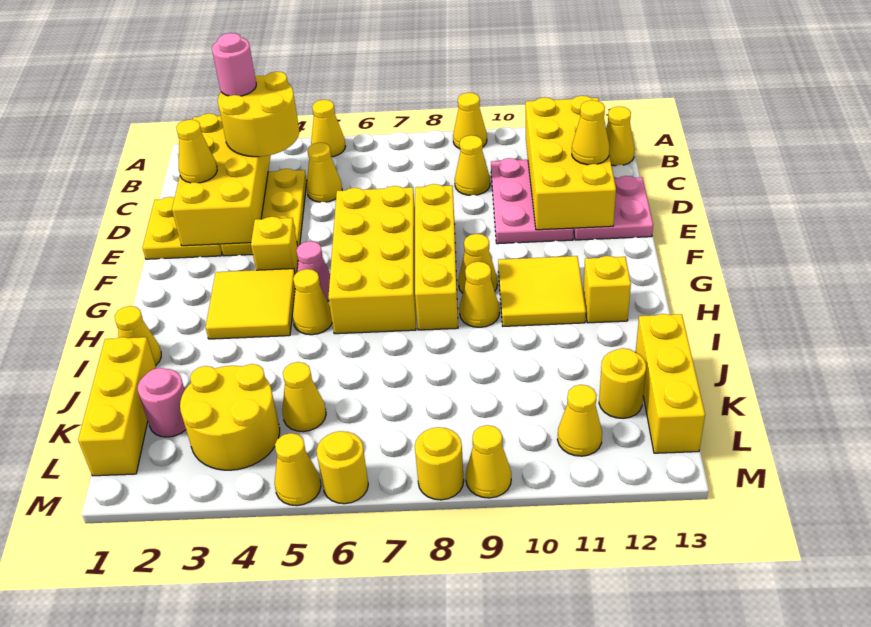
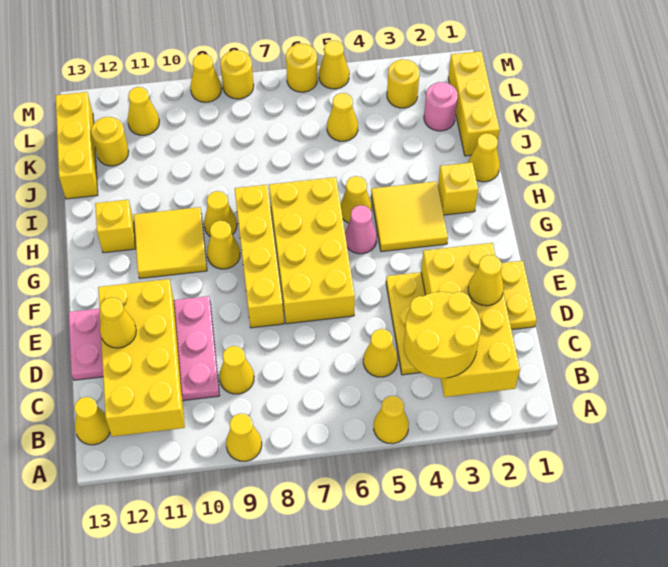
pink round brick B3 level 4 -> none
yellow brick F4 level 1 -> yellow brick H2 level 1
yellow round brick K3:L4 level 1 -> yellow round brick L3 level 1

